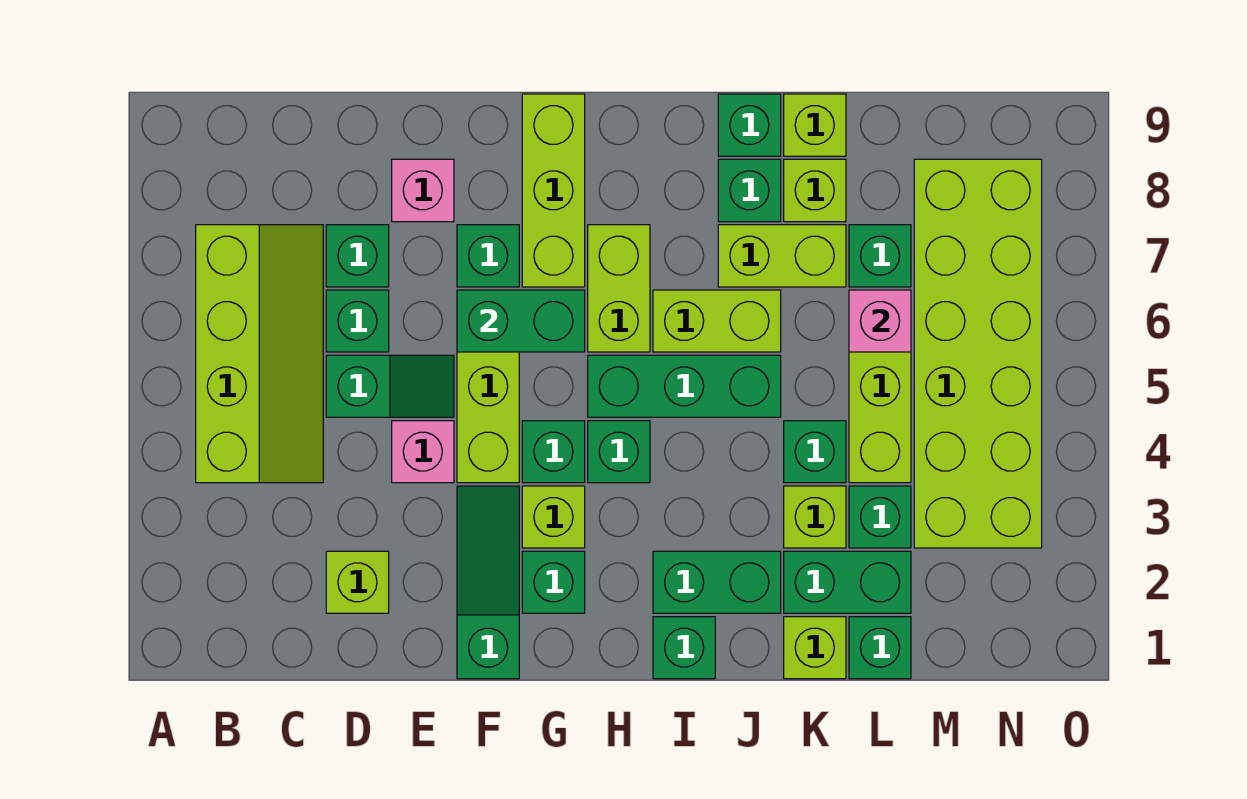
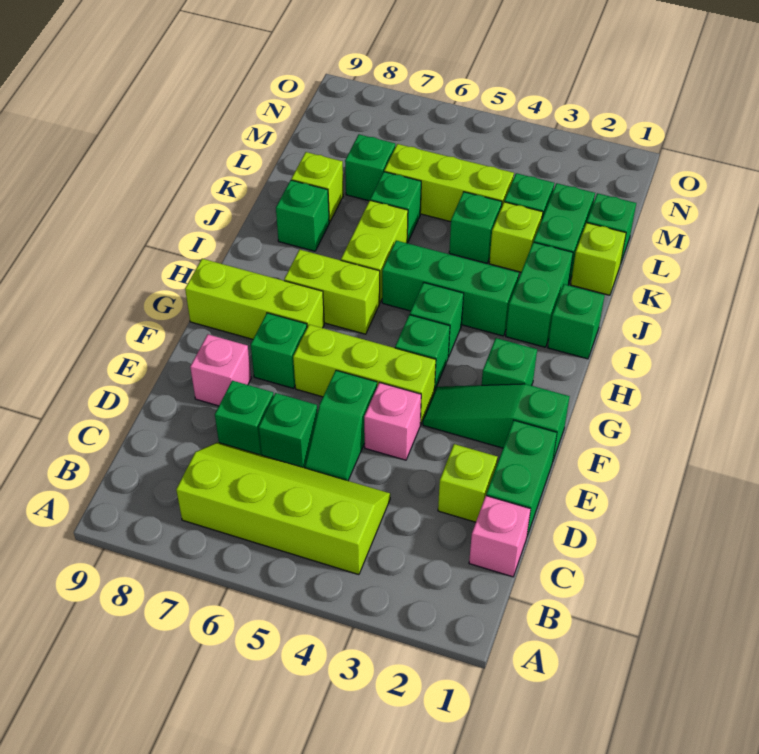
green slope D5:E5 level 1 top D -> green slope D5:E5 level 1 top E
green brick F6:G6 level 2 -> green brick D1:E1 level 1
lime brick G3 level 1 -> none
green brick H5:J5 level 1 -> green brick I3:I5 level 1
lime brick J7:K7 level 1 -> none
green brick J9 level 1 -> green brick K6 level 1
lime brick K9 level 1 -> none
pink brick L6 level 2 -> pink brick C1 level 1
lime brick M3:N8 level 1 -> none

